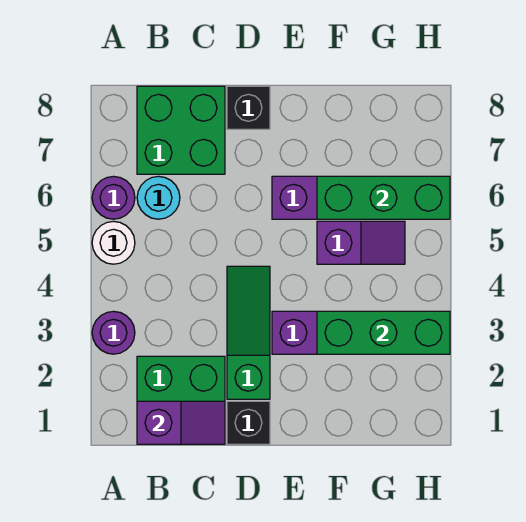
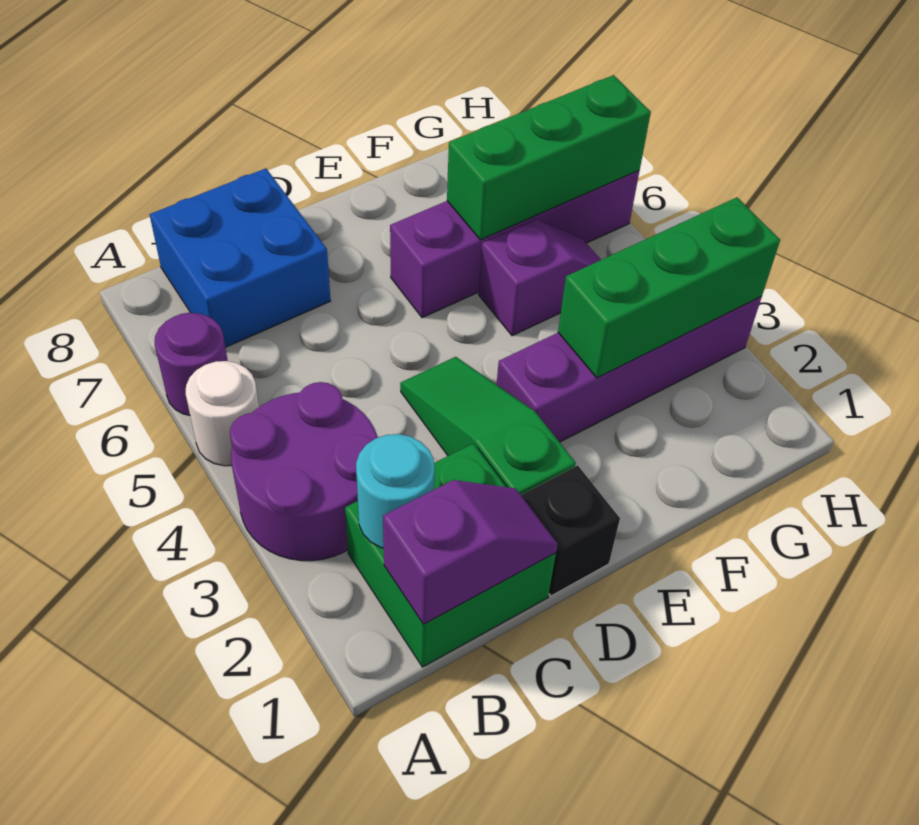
purple round brick A3 level 1 -> purple round brick A3:B4 level 1
cyan round brick B6 level 1 -> cyan round brick B2 level 2
green brick B7:C8 level 1 -> blue brick B7:C8 level 1
black brick D8 level 1 -> none

